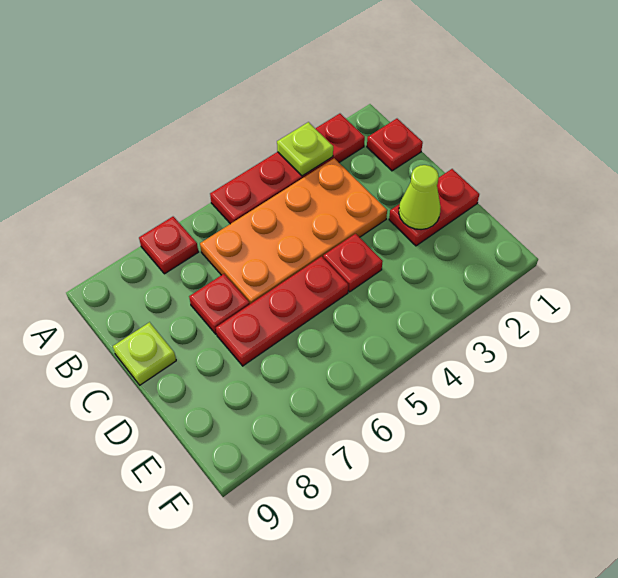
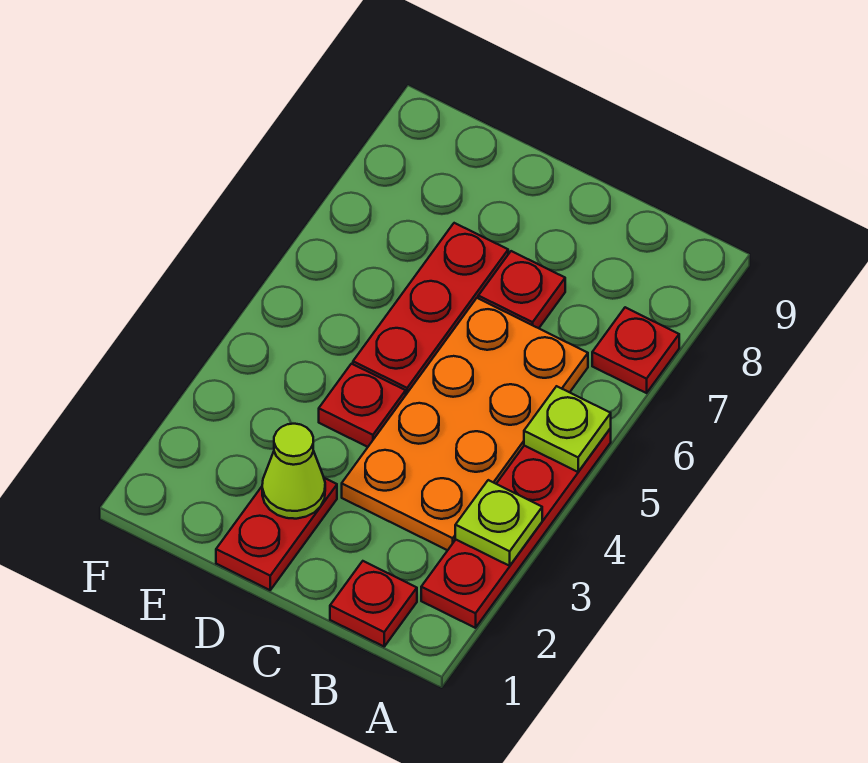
lime plate C9 level 1 -> lime plate A5 level 2

